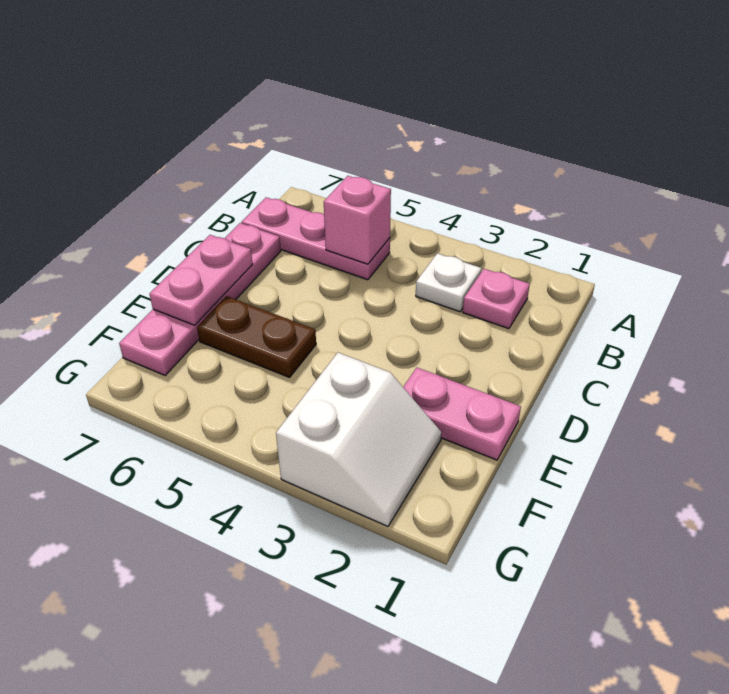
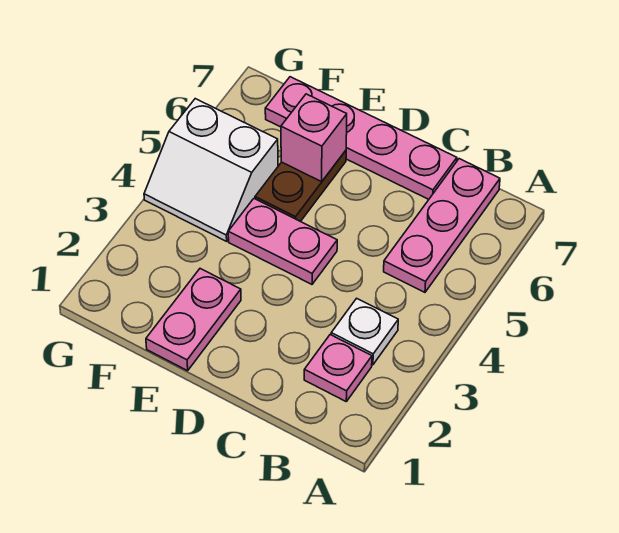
pink brick B5 level 2 -> pink brick E6 level 2
pink plate D7:E7 level 2 -> pink plate D4:E4 level 1
white slope F2:G3 level 1 top 3 -> white slope F4:G5 level 1 top 5

